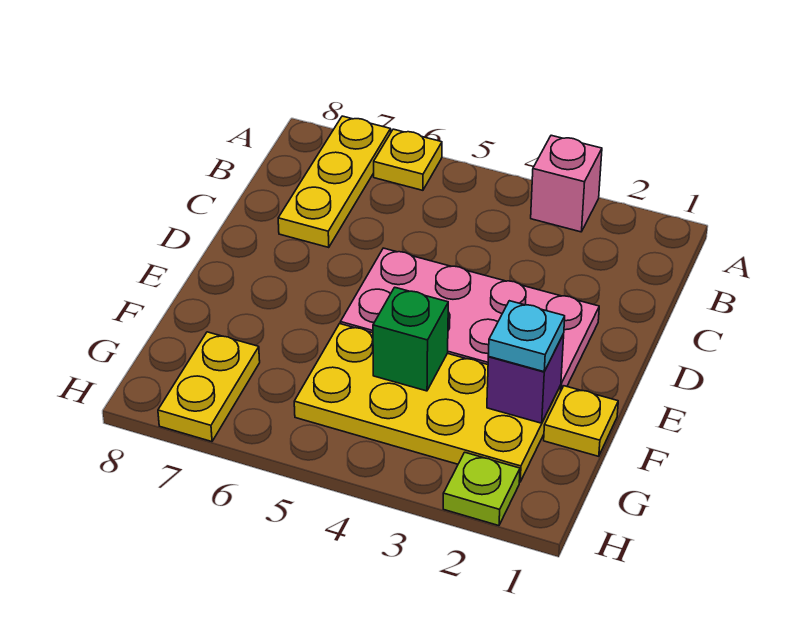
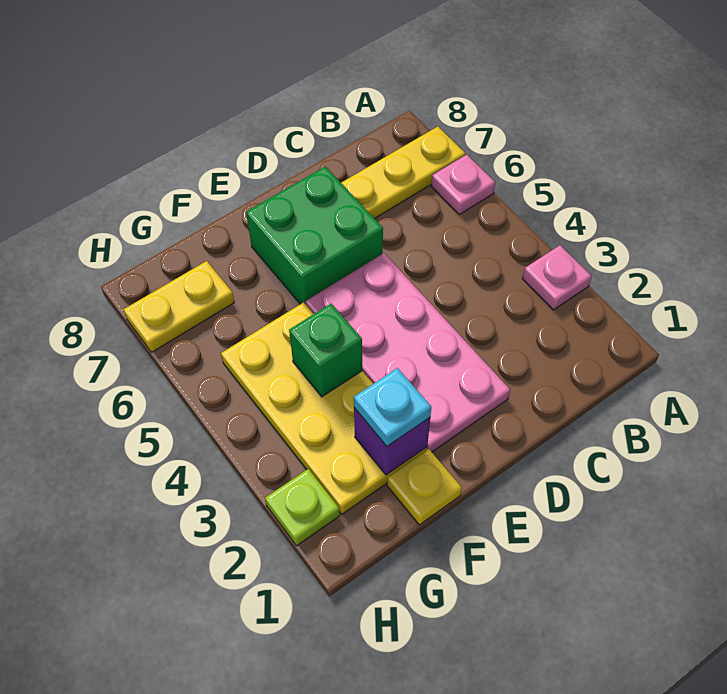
pink brick A3 level 1 -> pink plate A3 level 1
yellow plate A6 level 1 -> pink plate A6 level 1
none -> green brick D6:E7 level 1

